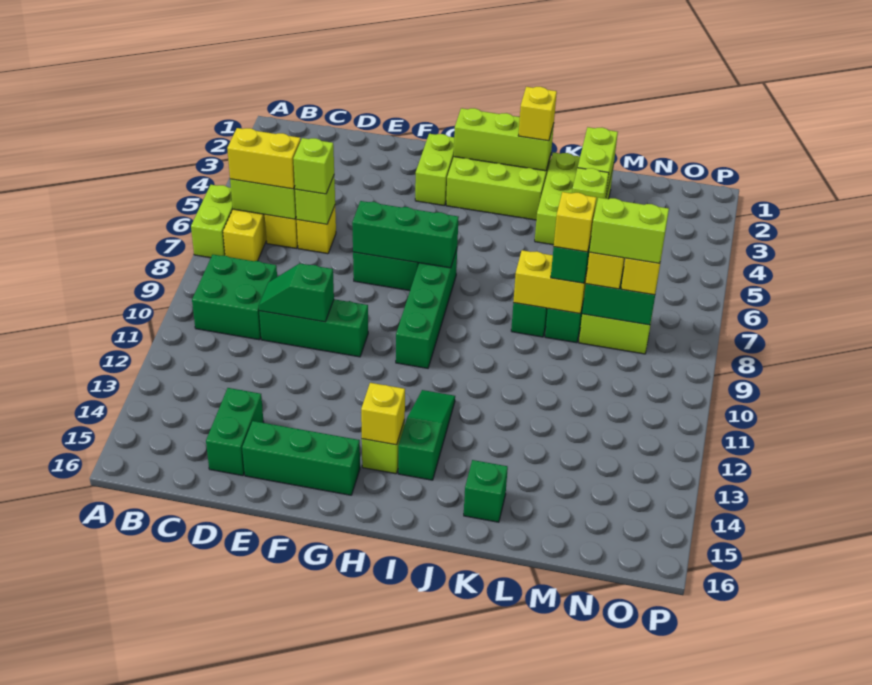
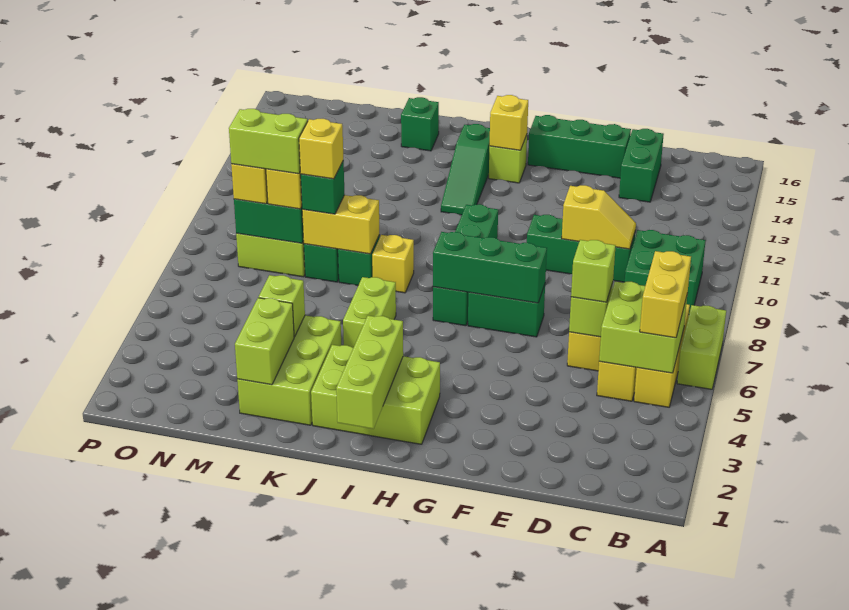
yellow brick B6:C6 level 3 -> yellow brick B5:B6 level 3
green slope D10:E10 level 2 top E -> yellow slope D10:E10 level 2 top E
lime brick G2:G3 level 1 -> lime brick J5:J6 level 1
lime brick H2:J2 level 2 -> lime brick I1:I3 level 2
yellow brick J2 level 3 -> yellow brick J8 level 1

